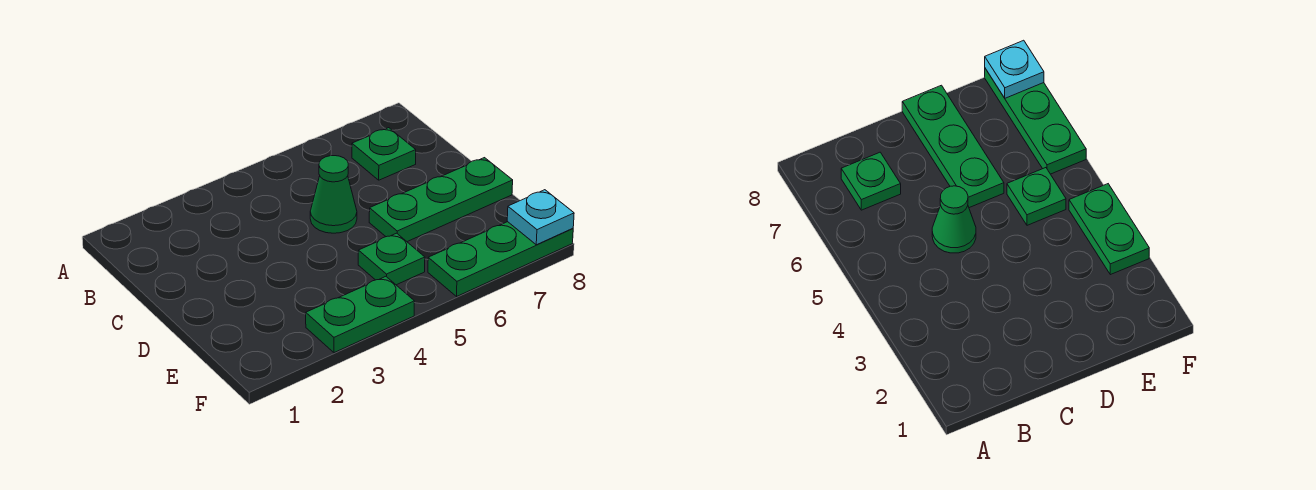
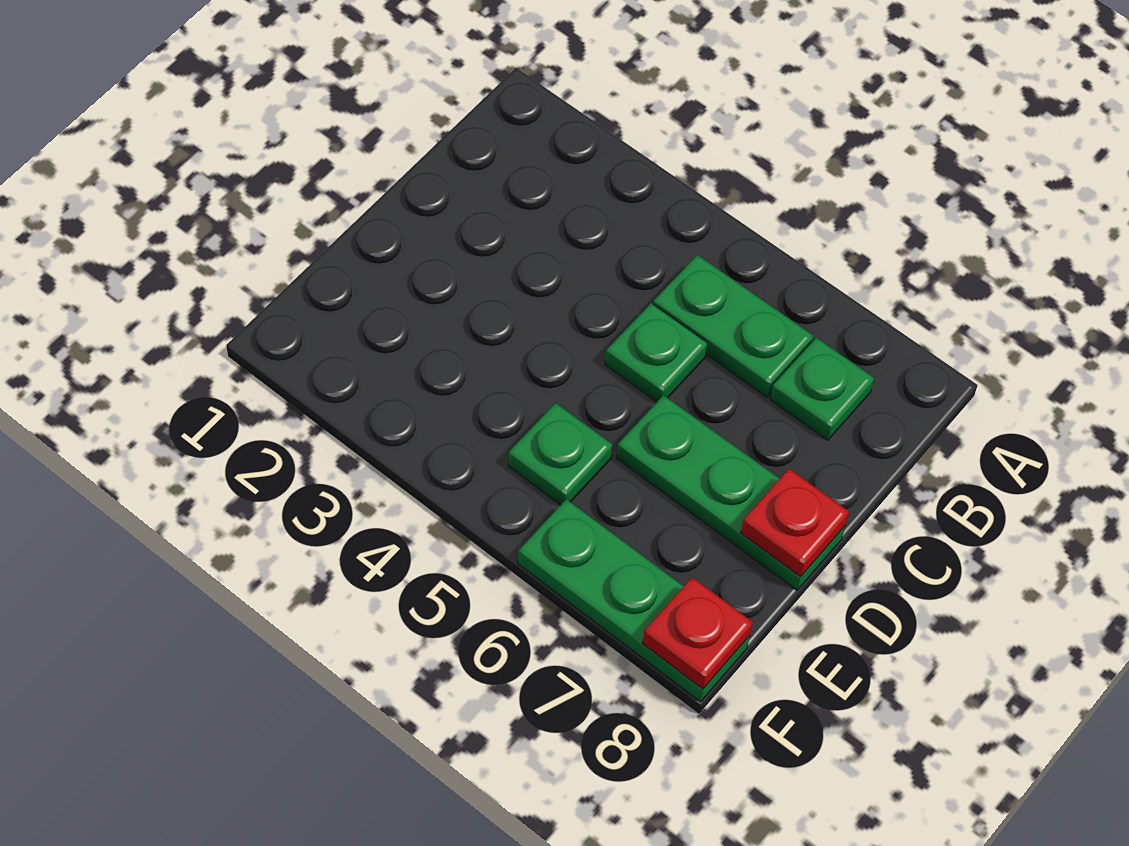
green cone C5 level 1 -> green plate C5 level 1
none -> red plate D8 level 2
green plate F3:F4 level 1 -> green plate B5:B6 level 1
cyan plate F8 level 2 -> red plate F8 level 2

